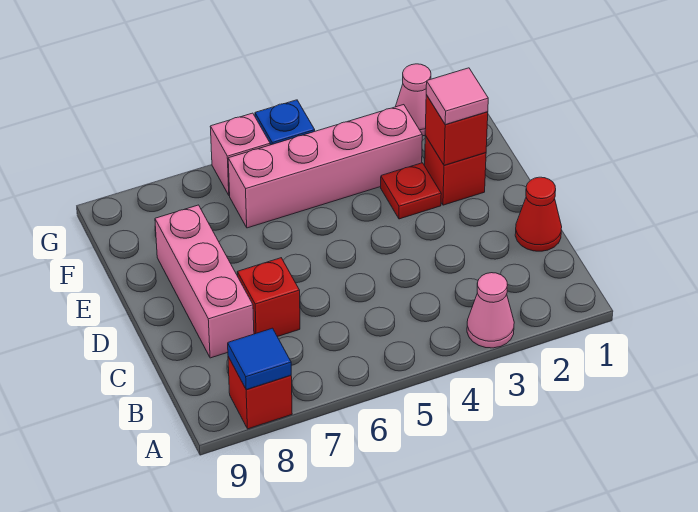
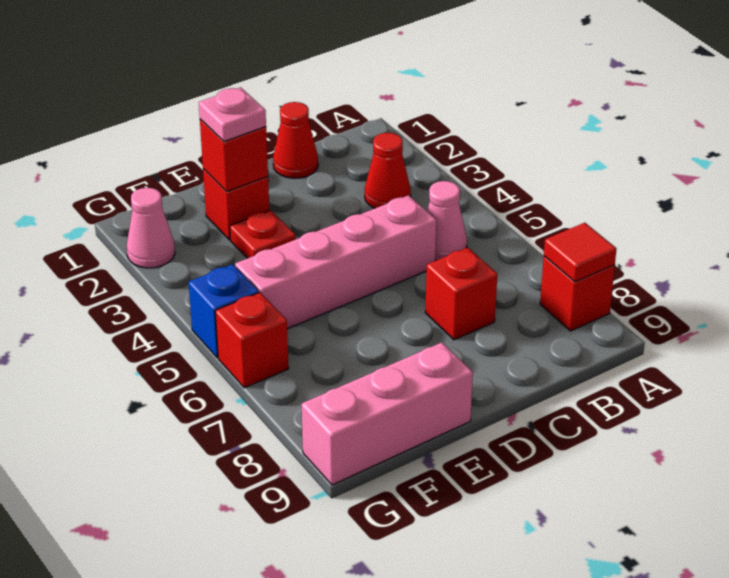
pink cone A3 level 1 -> pink cone B5 level 1
blue tile A8 level 2 -> red tile A8 level 2
none -> red cone B3 level 1
pink brick C8:E8 level 1 -> pink brick E9:G9 level 1
pink tile E2 level 3 -> pink plate E2 level 3
pink brick F3:F6 level 1 -> pink brick C5:F5 level 1
pink brick G6 level 1 -> red brick G6 level 1

